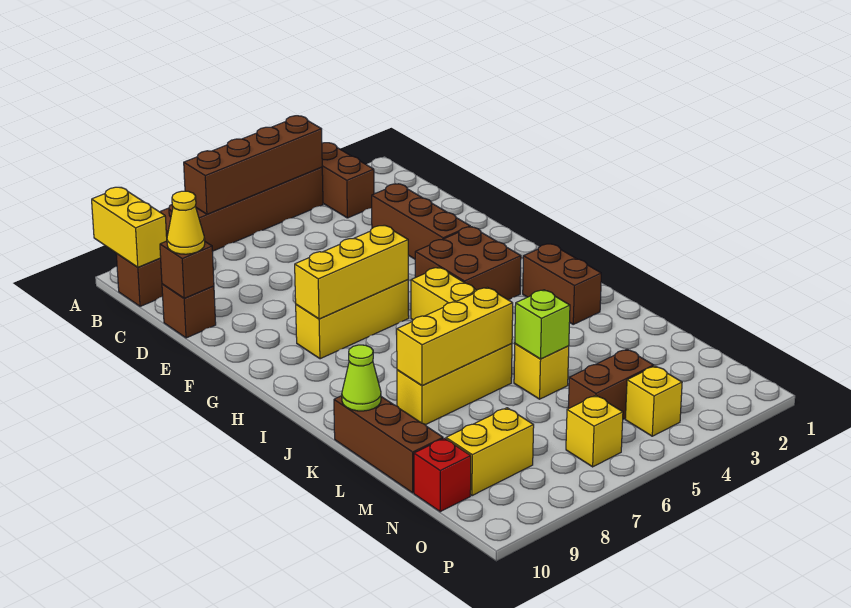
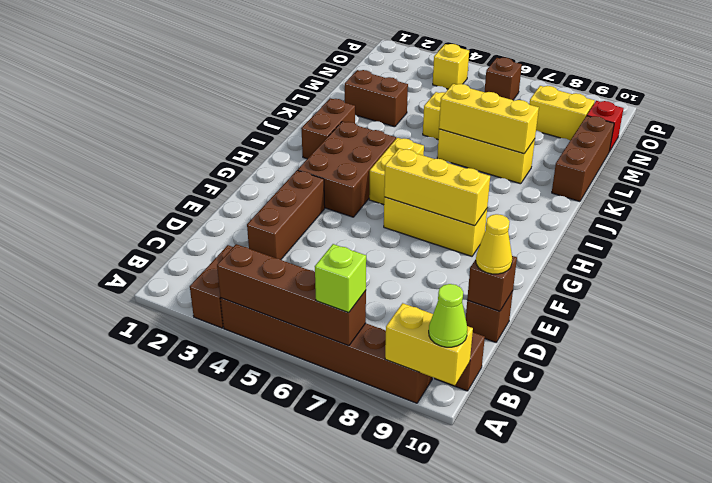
yellow brick A10:B10 level 2 -> yellow brick A9:A10 level 2
brown brick G3:H4 level 1 -> brown brick G3:I4 level 1
lime cone K10 level 2 -> lime cone A10 level 3
lime brick L5 level 2 -> lime brick A7 level 3
brown brick N4:N5 level 1 -> brown brick L2:L3 level 1
yellow brick O6 level 1 -> brown brick O6 level 1

